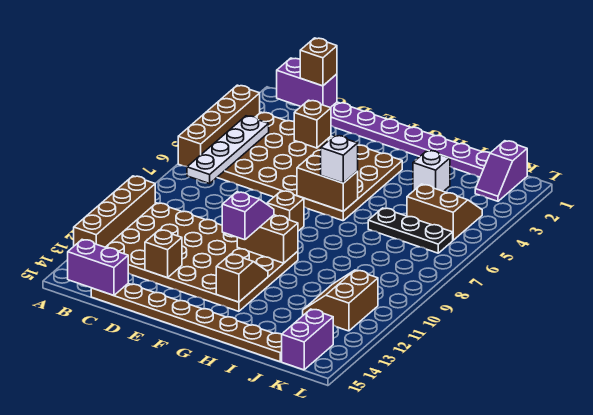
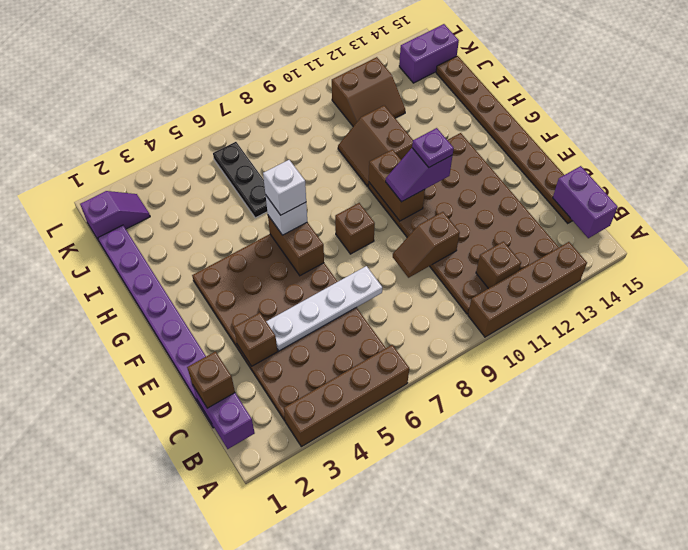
white plate B4:B7 level 2 -> white plate D4:D7 level 2
brown brick D13 level 2 -> brown brick B11 level 2
none -> purple plate F11 level 4
brown slope G12:G13 level 2 top 13 -> brown slope D9:D10 level 2 top 10
white brick I3 level 1 -> white brick G6 level 4
brown slope J4:K5 level 1 top 5 -> brown slope H10:I11 level 1 top 11

